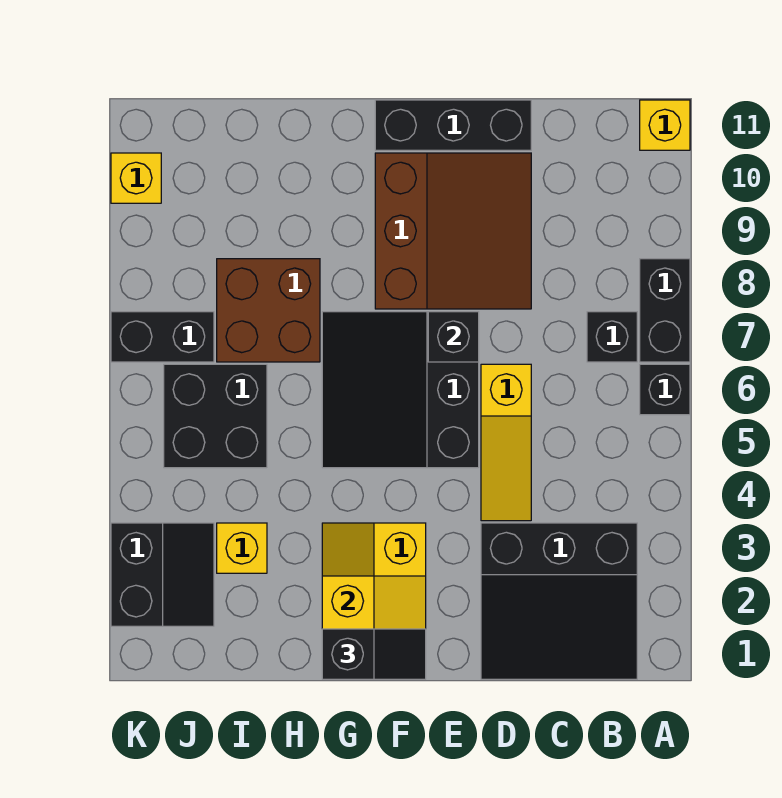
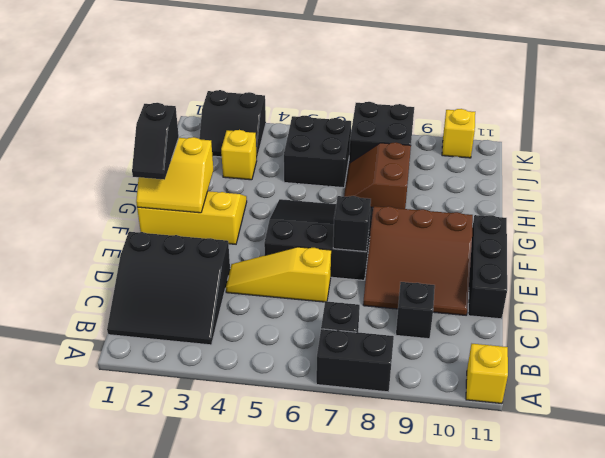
black brick A6 level 1 -> black brick C9 level 1
black slope B1:D3 level 1 top 3 -> black slope B1:D3 level 1 top D
brown brick H7:I8 level 1 -> brown slope H7:I8 level 1 top 8
black brick J7:K7 level 1 -> black brick J7:K8 level 1

